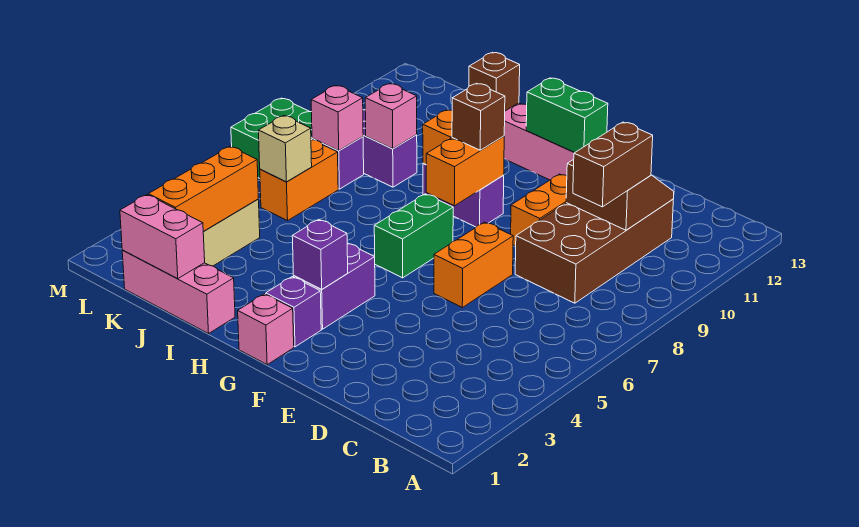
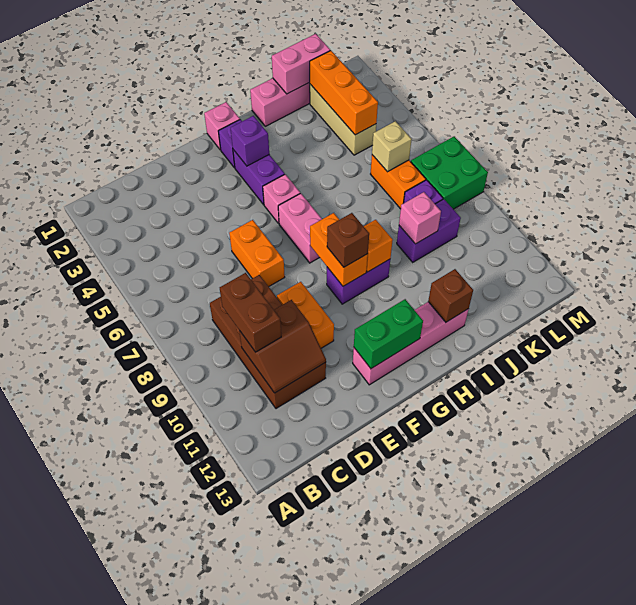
green brick G6:G7 level 1 -> pink brick G6:G7 level 1
pink brick K8 level 2 -> pink brick G5 level 1

